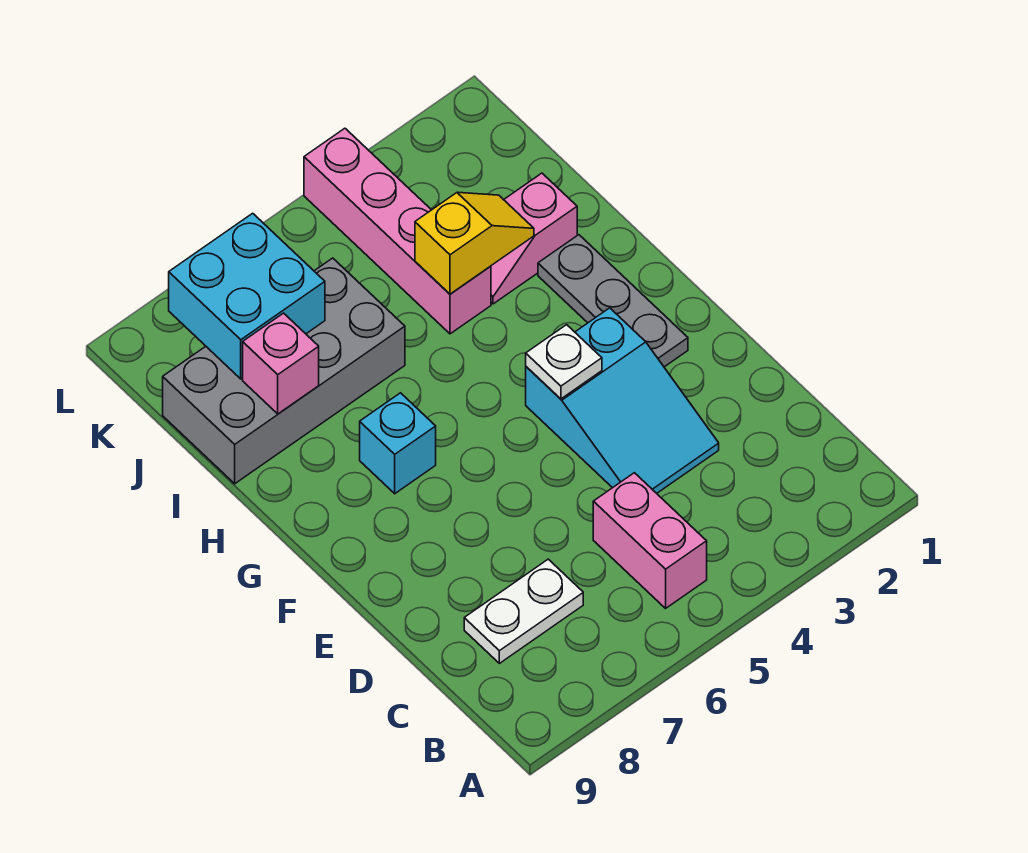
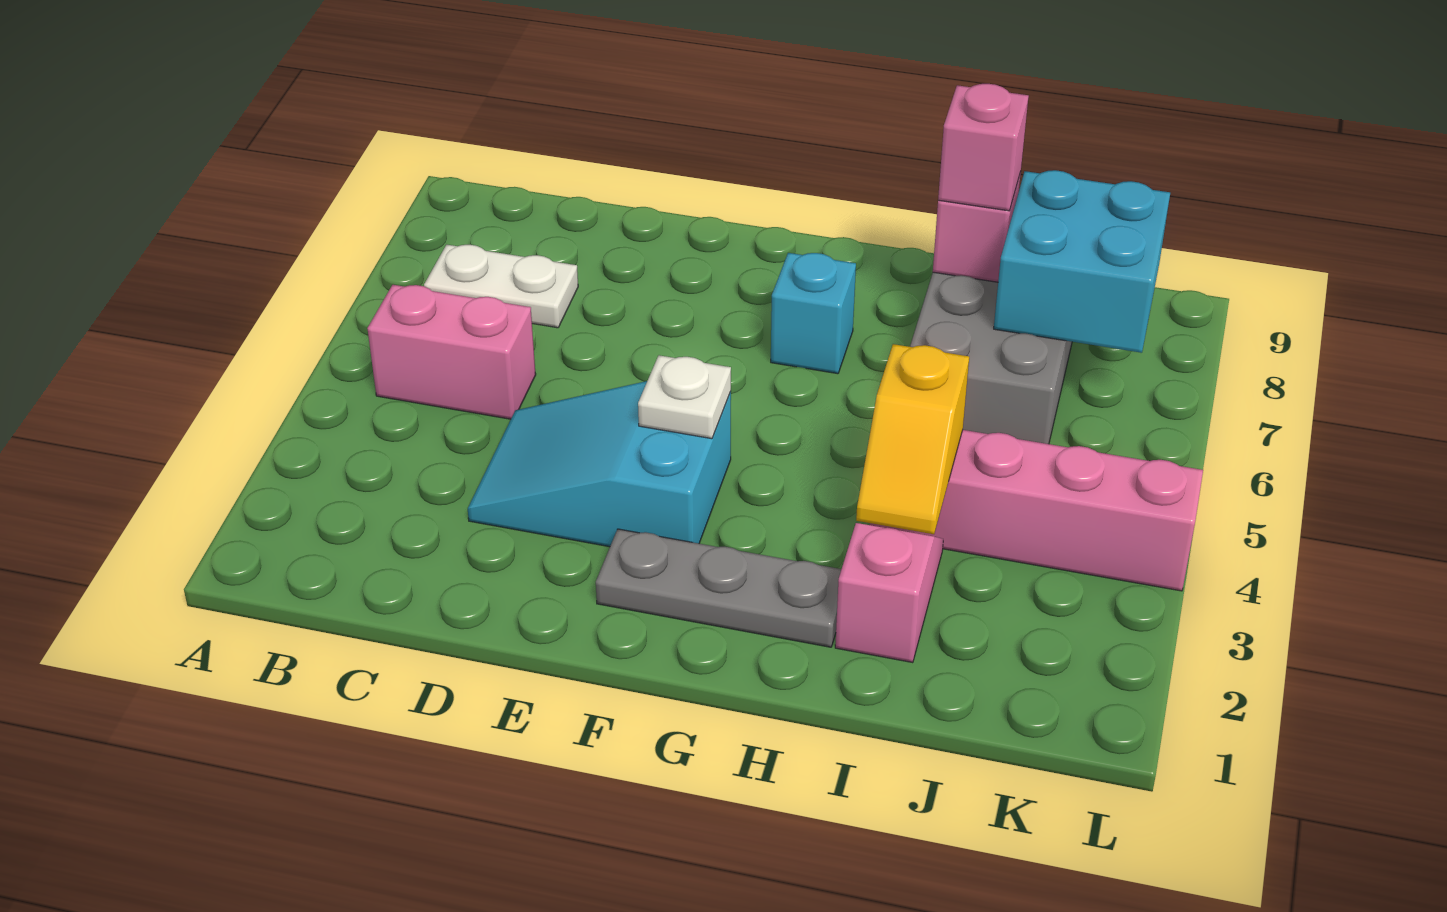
white plate C7:C8 level 1 -> white plate B7:C7 level 1
none -> pink brick I8 level 3

